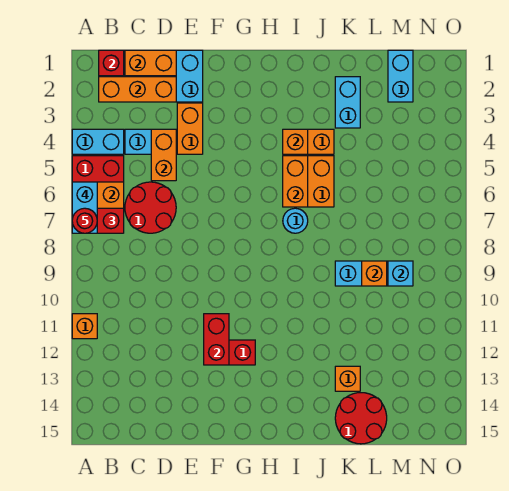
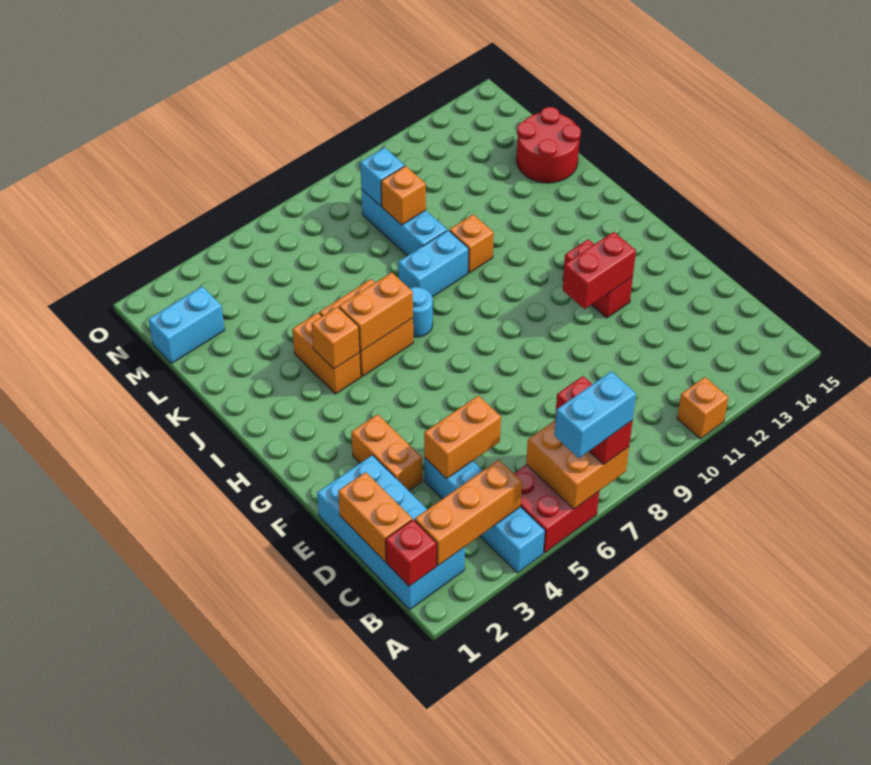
red round brick A7 level 5 -> none
orange brick B2:D2 level 2 -> orange brick B2:B4 level 2
red round brick C6:D7 level 1 -> none
orange brick E3:E4 level 1 -> orange brick E3:F3 level 1
cyan brick K2:K3 level 1 -> cyan brick J8:J9 level 1
orange brick K13 level 1 -> orange brick J10 level 1

